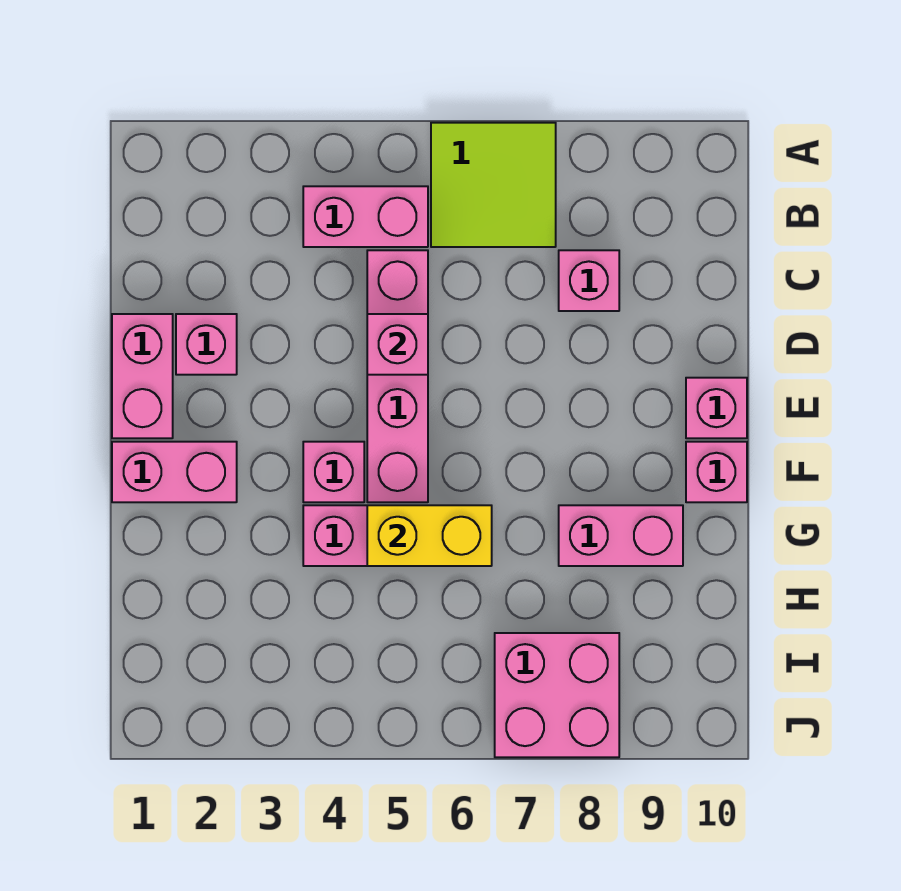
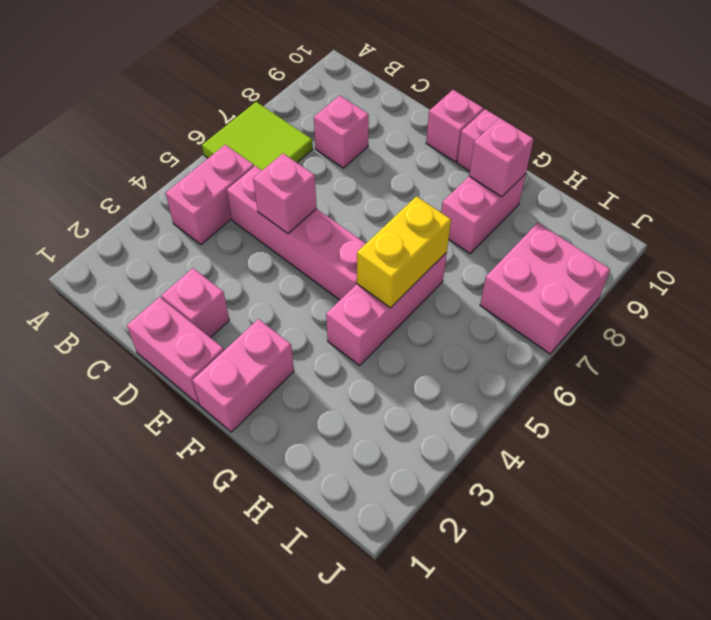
pink brick F4 level 1 -> pink brick G9 level 2

